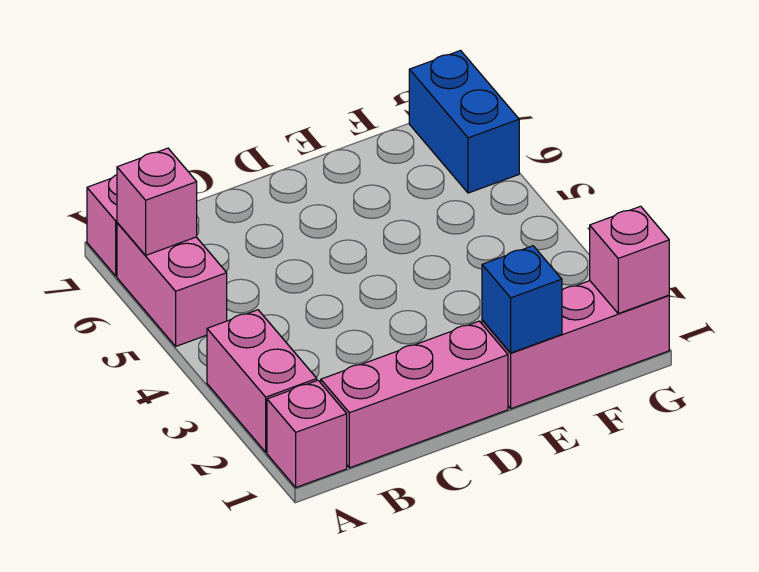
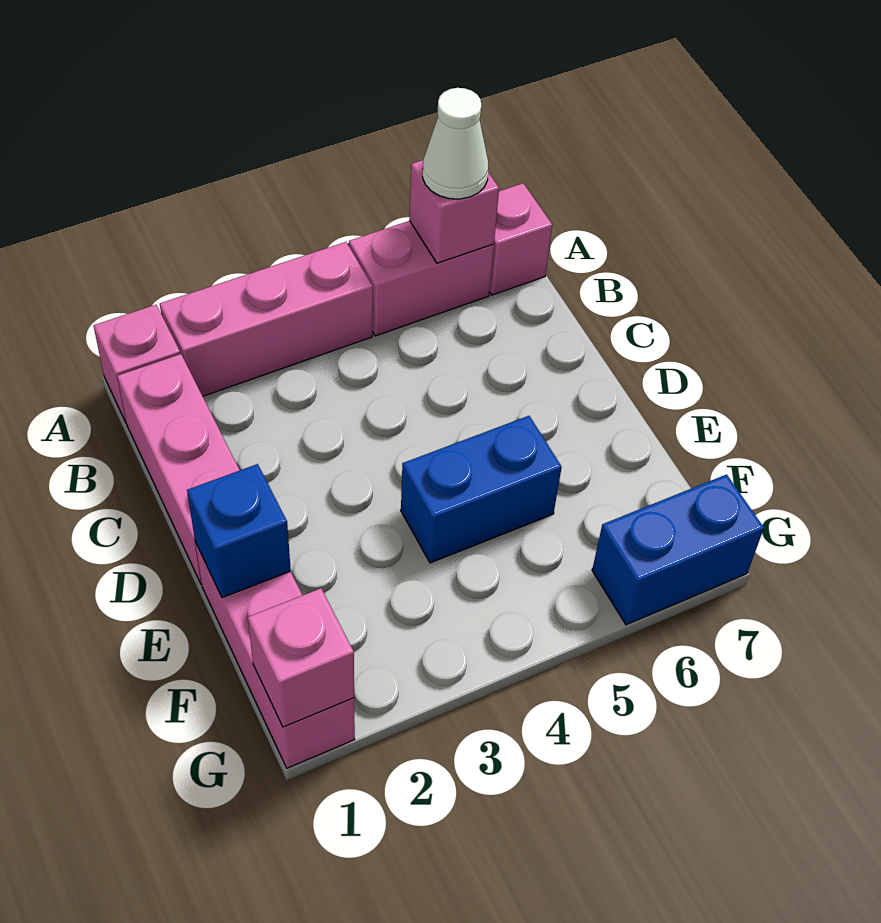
pink brick A2:A3 level 1 -> pink brick A2:A4 level 1
none -> white cone A6 level 3
none -> blue brick E4:E5 level 1

